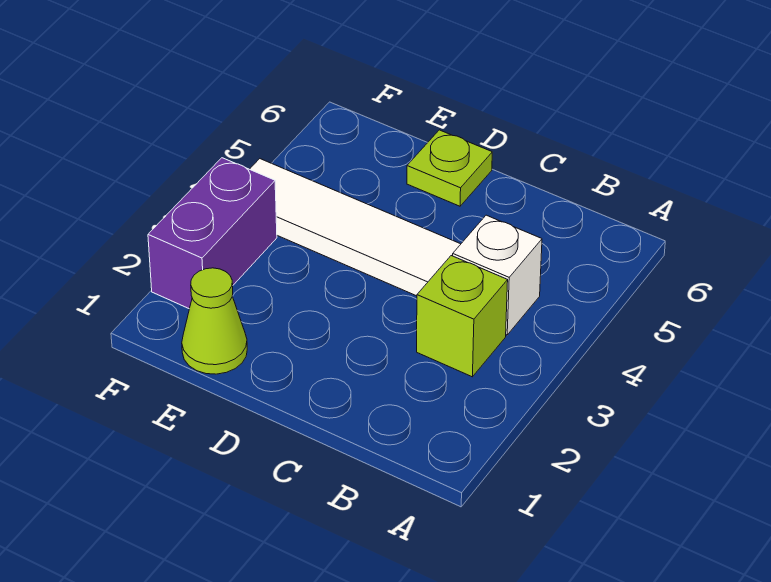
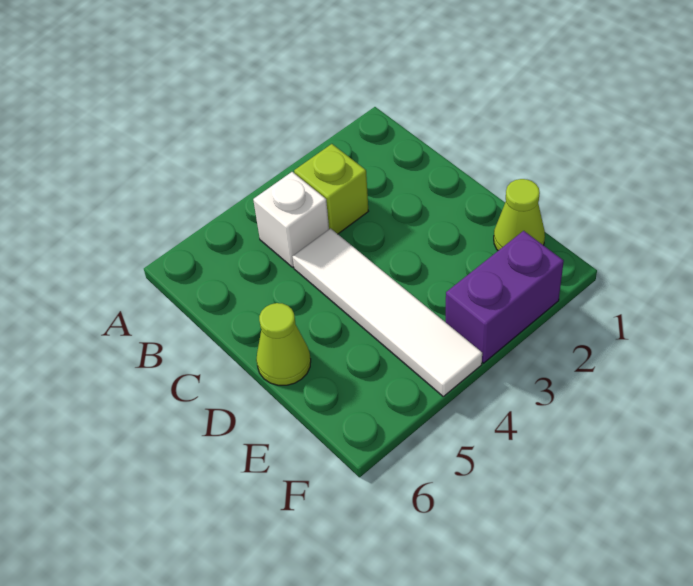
lime plate D6 level 1 -> lime cone D6 level 1

